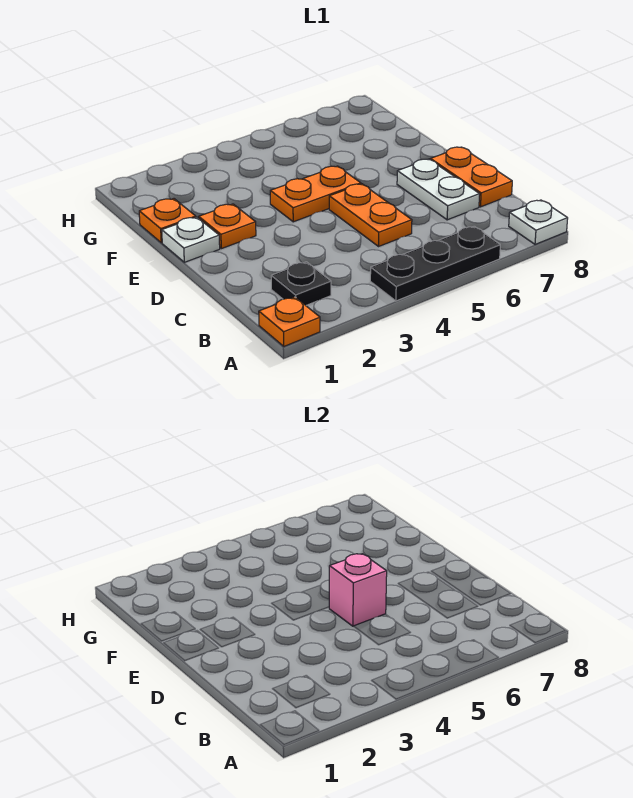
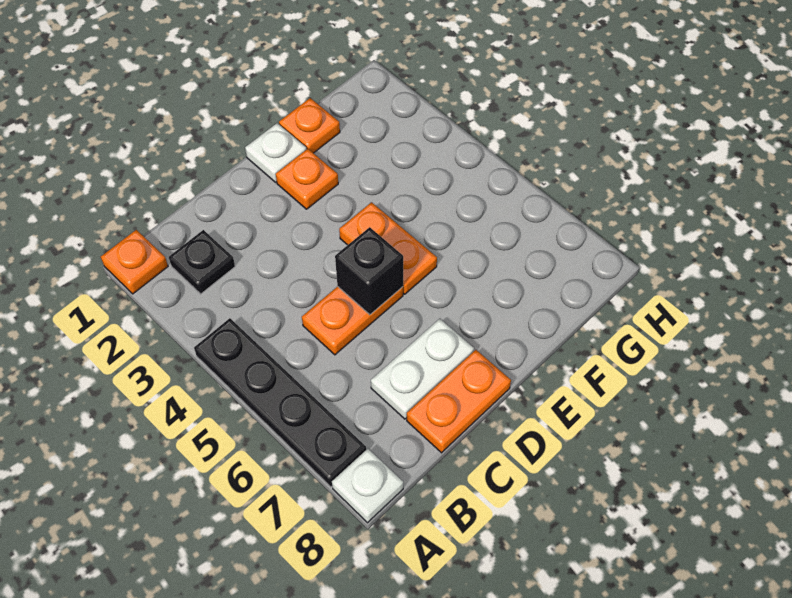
black plate A4:A6 level 1 -> black plate A4:A7 level 1
pink brick D5 level 2 -> black brick D5 level 2

